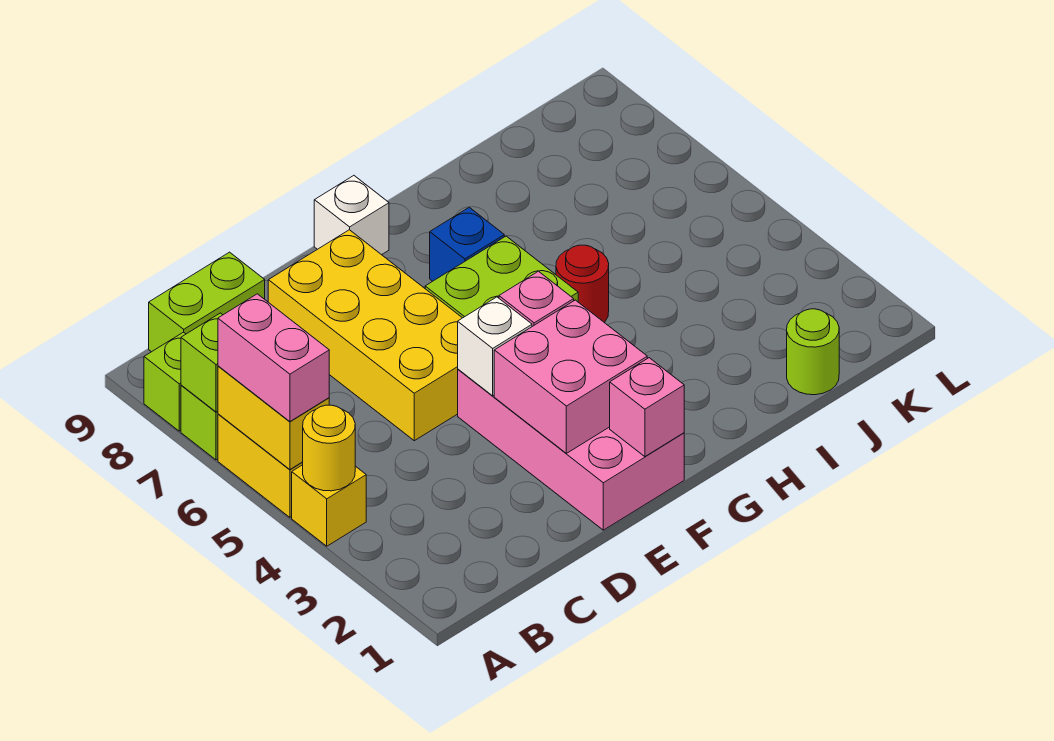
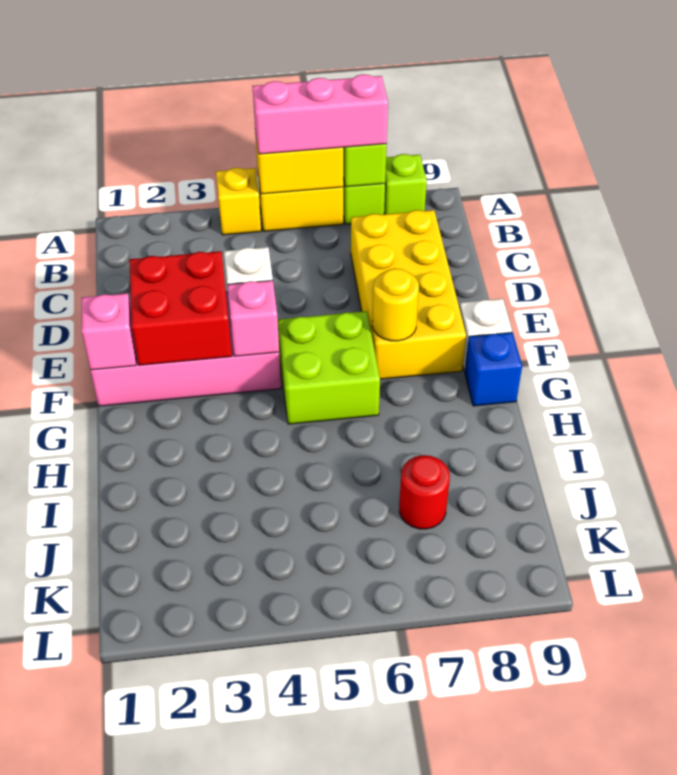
yellow round brick A4 level 2 -> yellow round brick F7 level 2
pink brick A5:A6 level 3 -> pink brick A5:A7 level 3
lime brick B9:C9 level 1 -> none
yellow brick D5:E8 level 1 -> yellow brick C7:F8 level 1
pink brick E2:F3 level 2 -> red brick E2:F3 level 2
blue brick G7 level 1 -> blue brick G9 level 1
red round brick H5 level 1 -> red round brick J7 level 1
lime round brick J1 level 1 -> none

